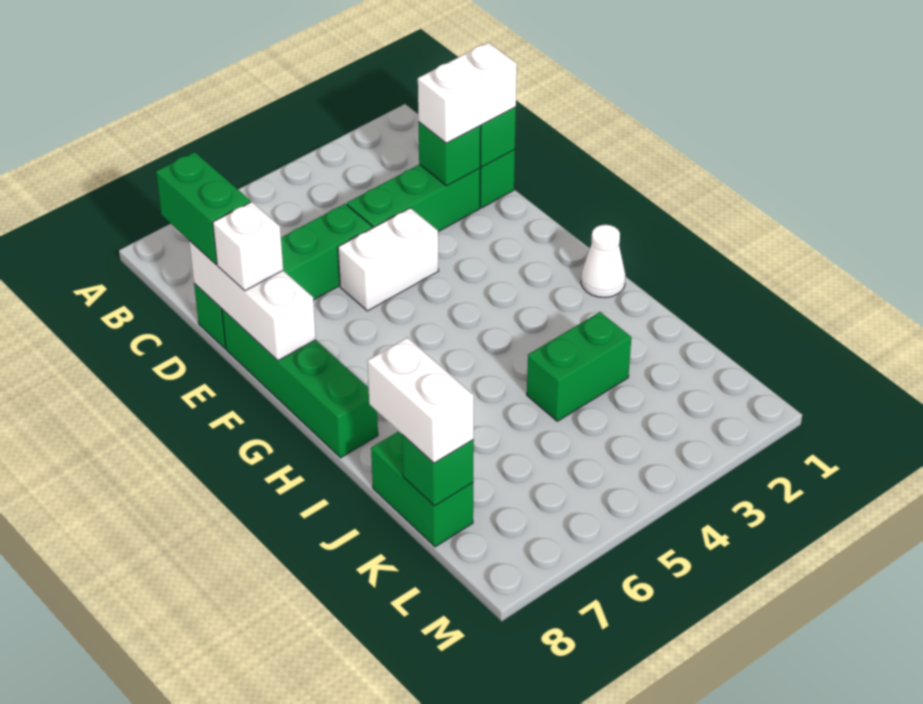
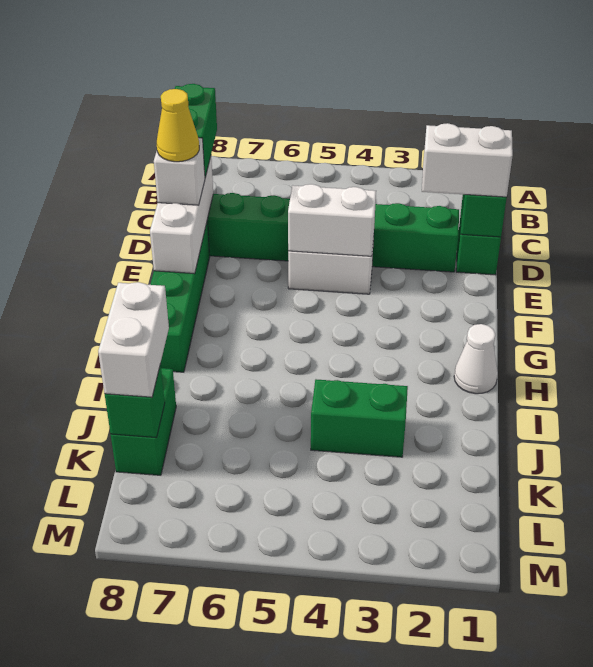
green brick D2 level 2 -> none
none -> white brick E4:E5 level 2
none -> yellow cone E8 level 4

